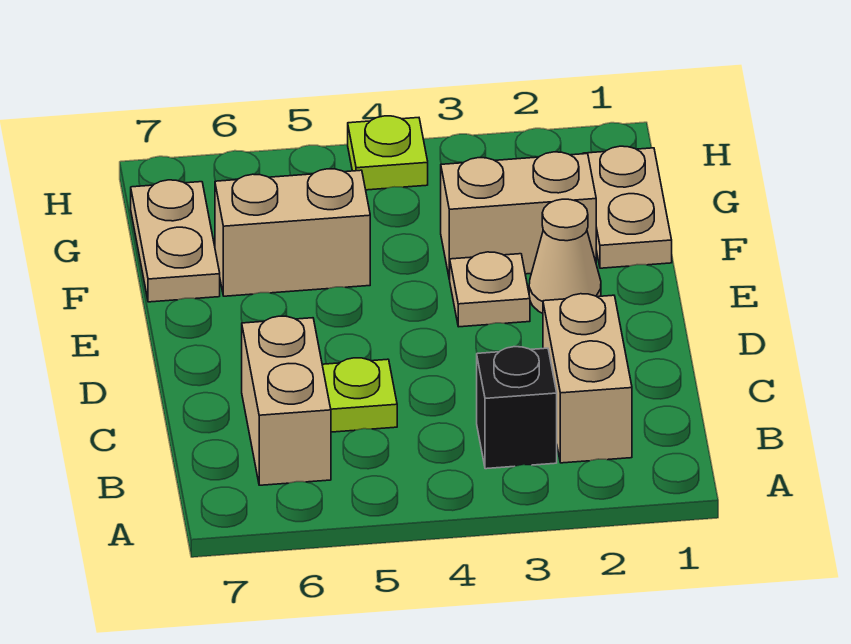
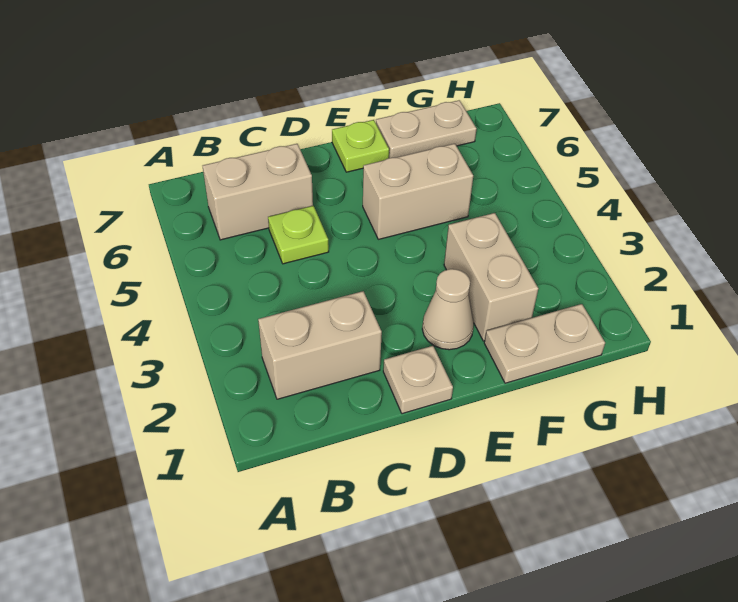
black brick B3 level 1 -> none
tan plate E3 level 1 -> tan plate D1 level 1
tan brick F5:F6 level 1 -> tan brick E5:F5 level 1
lime plate H4 level 1 -> lime plate E7 level 1

